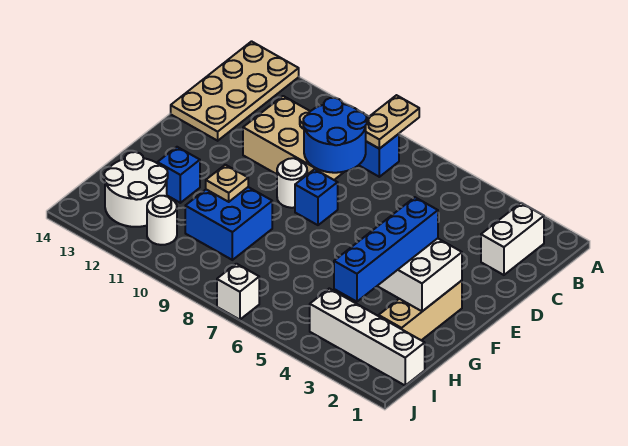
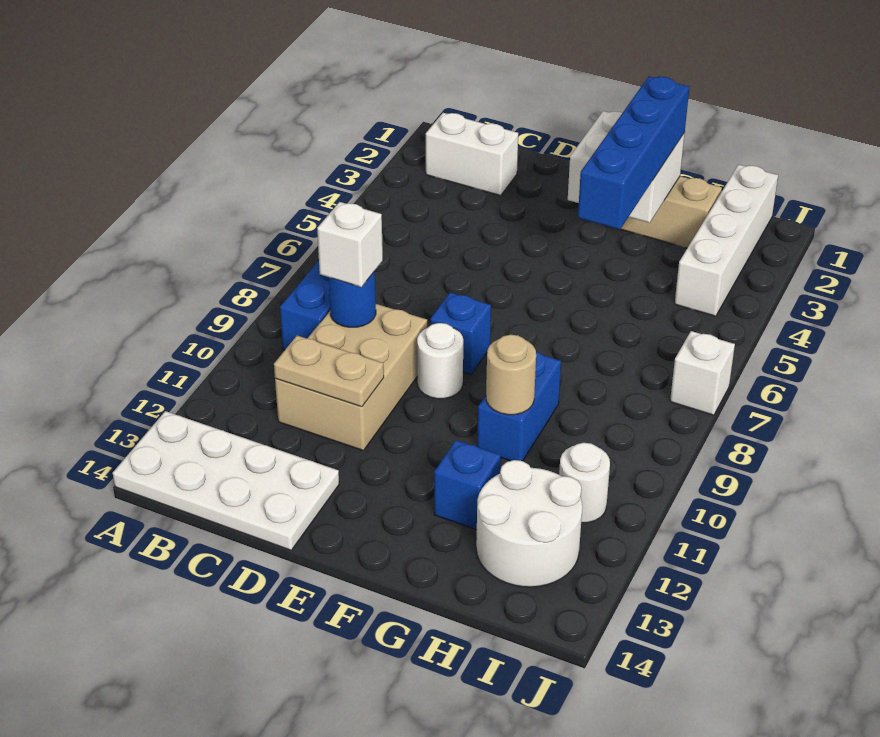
tan plate A8:B8 level 2 -> tan plate C11:D11 level 2
tan plate A13:D14 level 1 -> white plate A13:D14 level 1
blue round brick C8:D9 level 2 -> blue round brick C9 level 2
none -> white brick C9 level 3
blue brick F3:I3 level 3 -> blue brick G2:G5 level 3
blue brick G9:H10 level 1 -> blue brick G9:G10 level 1
tan plate G10 level 2 -> tan round brick G10 level 2

